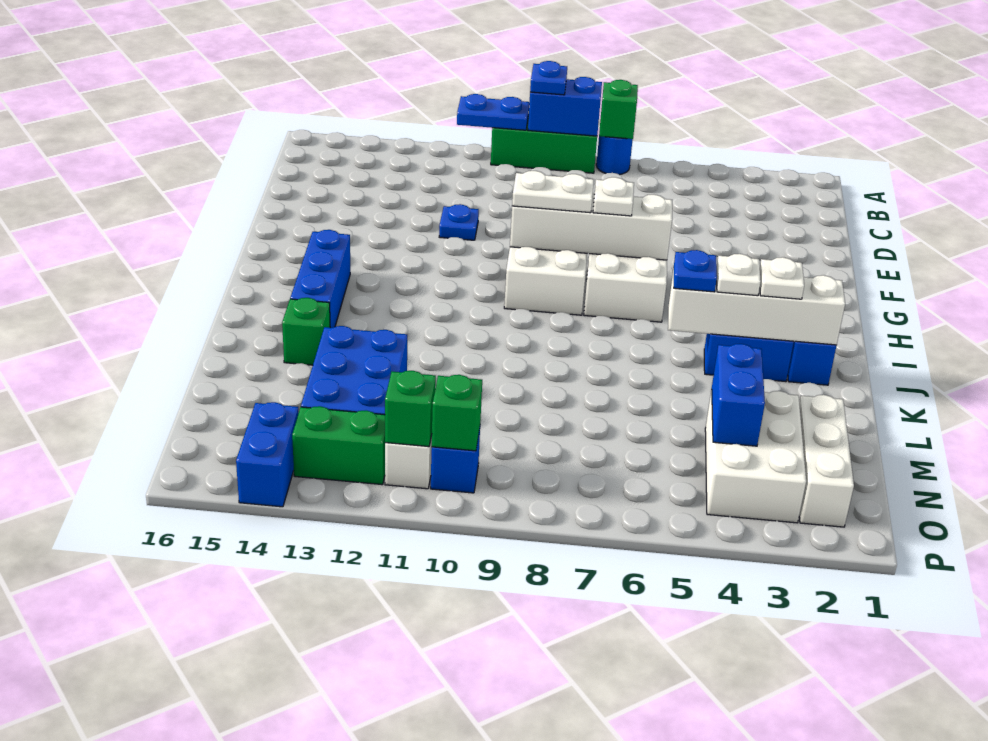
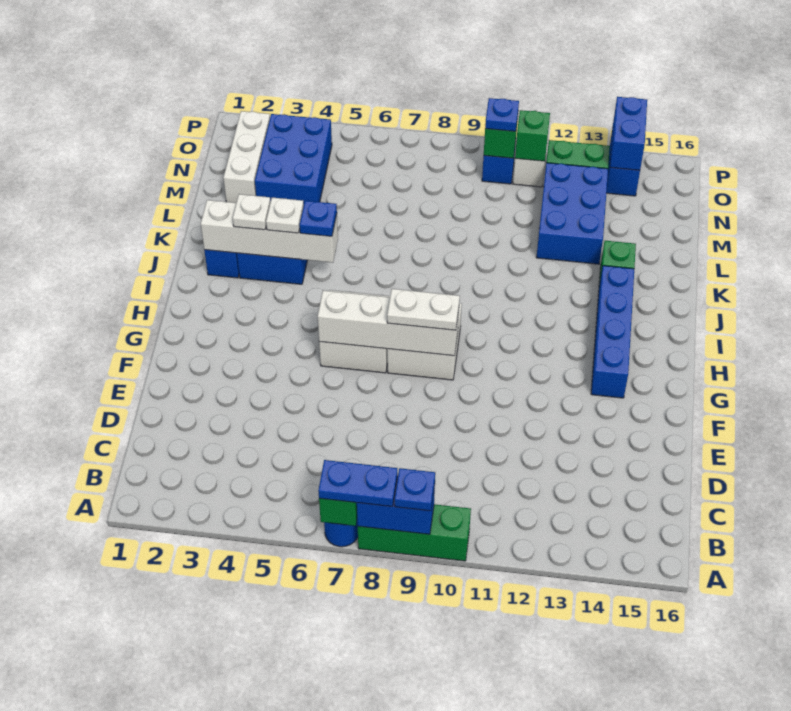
blue plate A10:A11 level 2 -> blue plate A7:A8 level 3
blue plate E11 level 1 -> blue plate O10 level 3
white plate G7 level 3 -> none
blue brick H14:J14 level 1 -> blue brick G14:J14 level 1
white brick M3:O4 level 1 -> blue brick M3:O4 level 1
blue brick M4:N4 level 2 -> blue brick O14:P14 level 2

